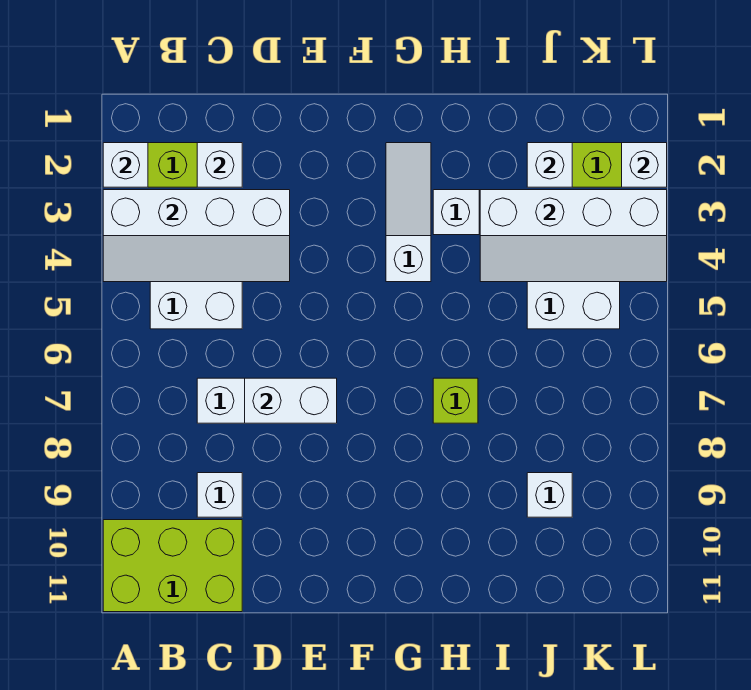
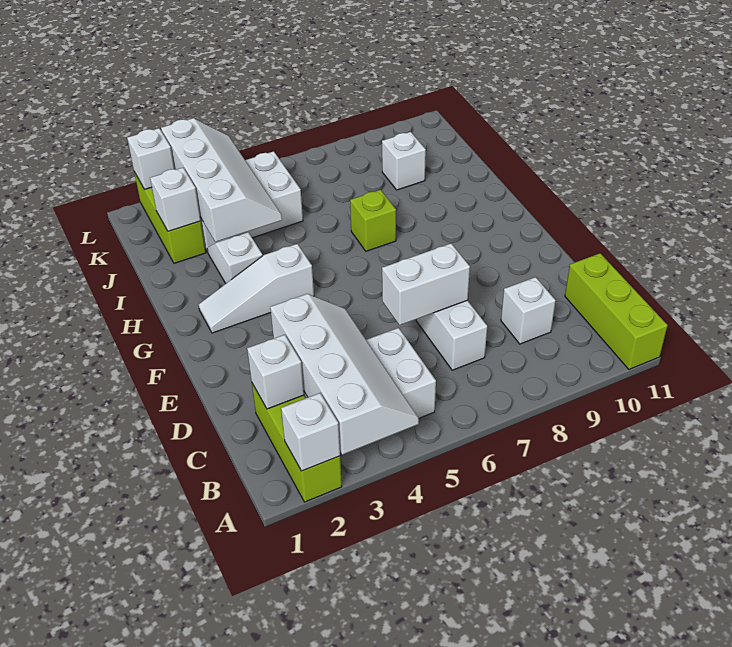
lime brick A10:C11 level 1 -> lime brick A11:C11 level 1
white brick D7:E7 level 2 -> white brick D6:D7 level 2

